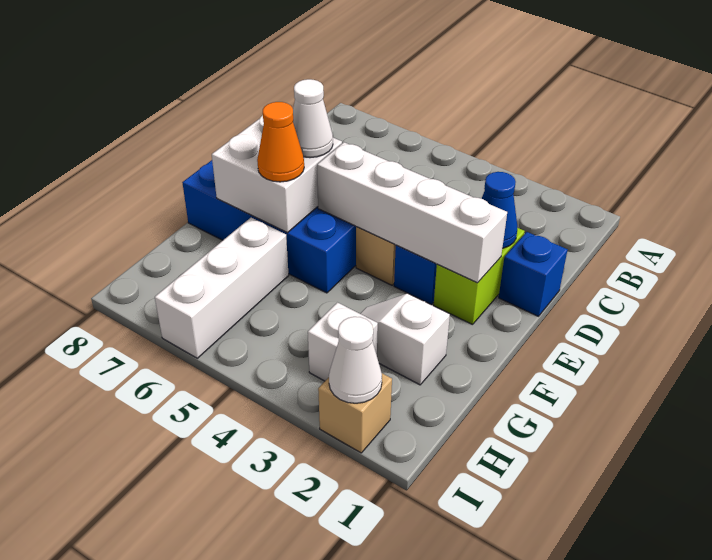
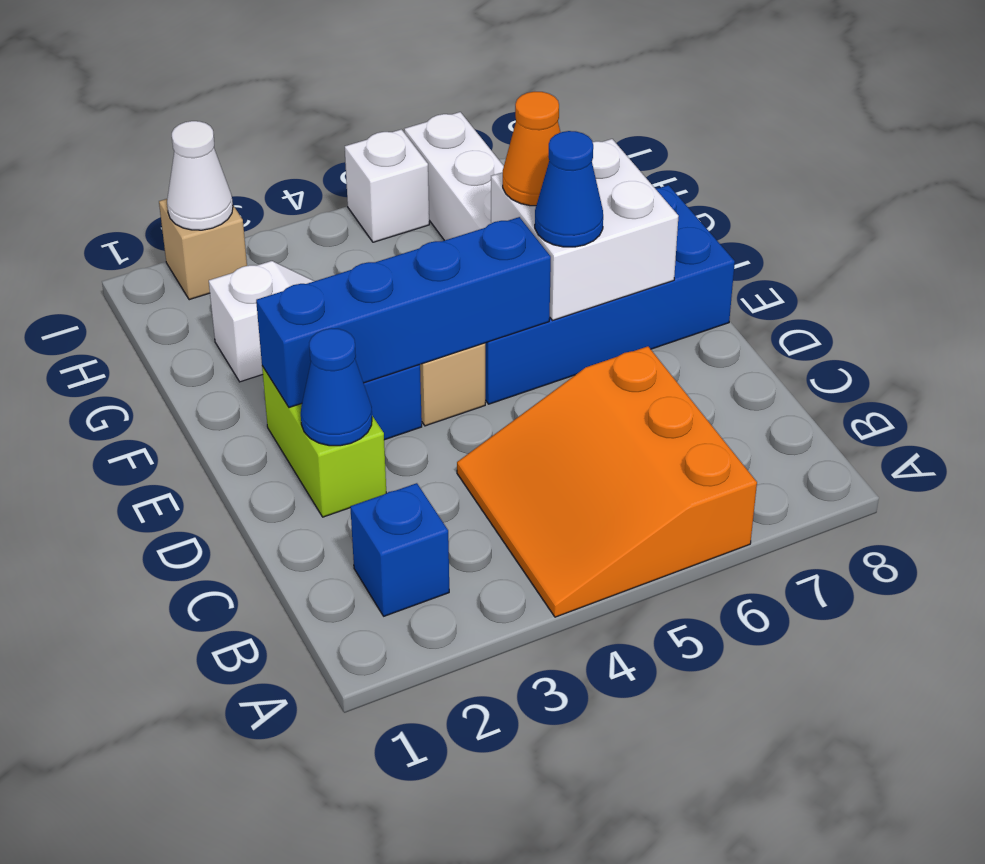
none -> orange slope A4:C6 level 1 top 6
blue brick D1 level 1 -> blue brick B2 level 1
white brick E2:E5 level 2 -> blue brick E2:E5 level 2
white cone E6 level 3 -> blue cone E6 level 3
white brick H3 level 1 -> white brick I5 level 1

